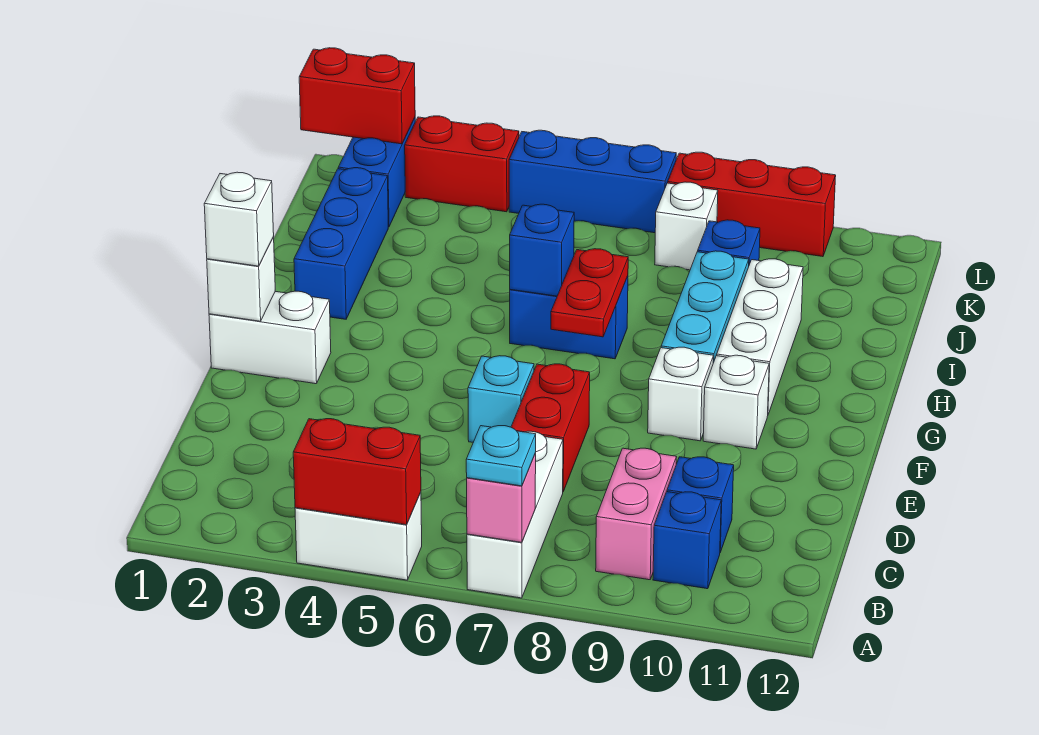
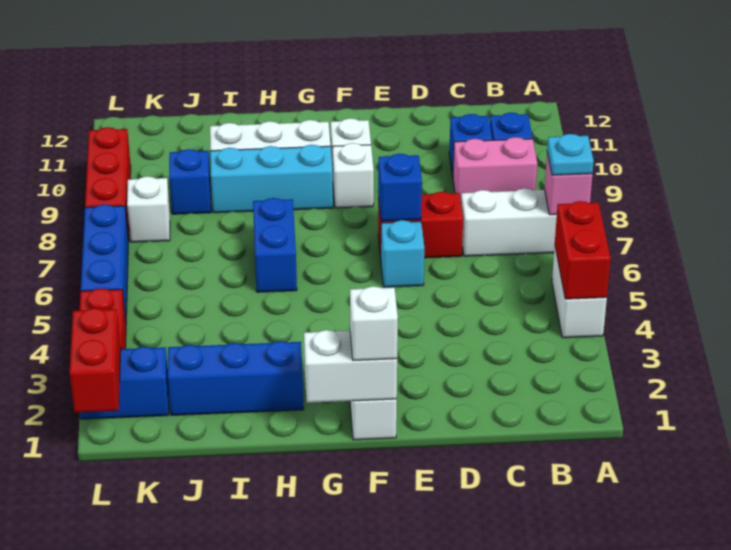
white brick F1 level 2 -> white brick F1:G1 level 2
red plate G7:H7 level 2 -> none
blue brick H6 level 2 -> blue brick E7 level 2

